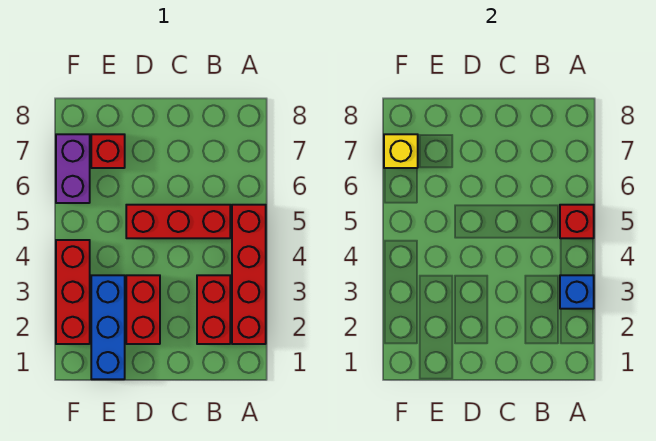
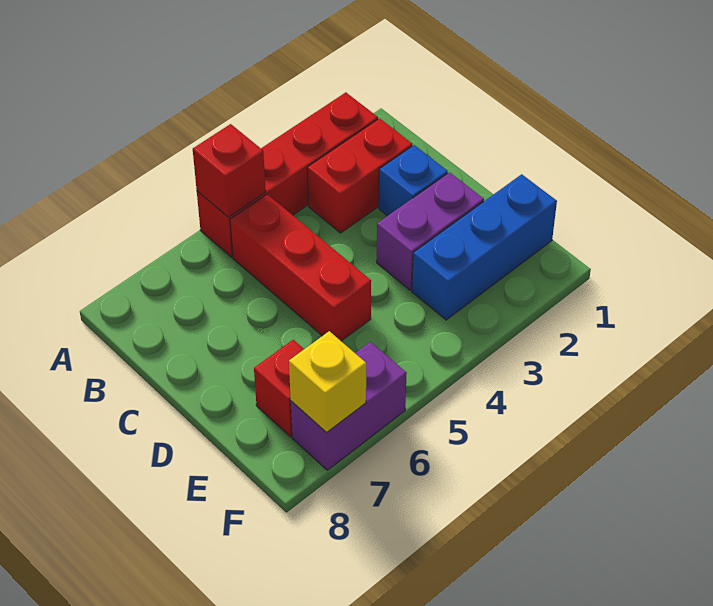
blue brick A3 level 2 -> blue brick C2 level 1
red brick D2:D3 level 1 -> purple brick D2:D3 level 1
red brick F2:F4 level 1 -> none

